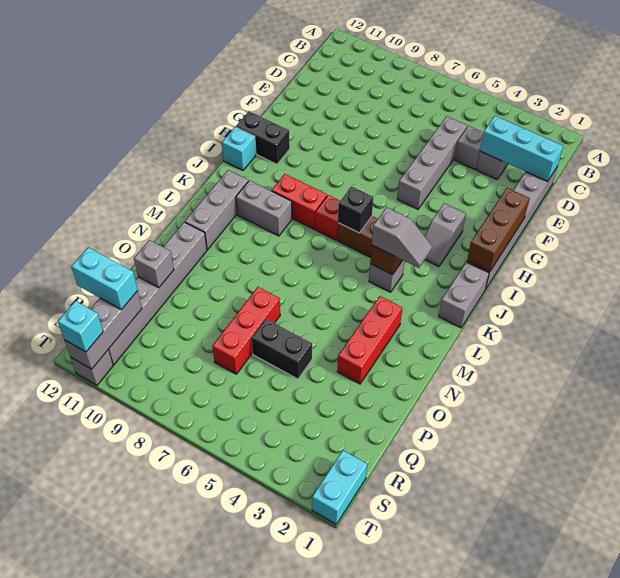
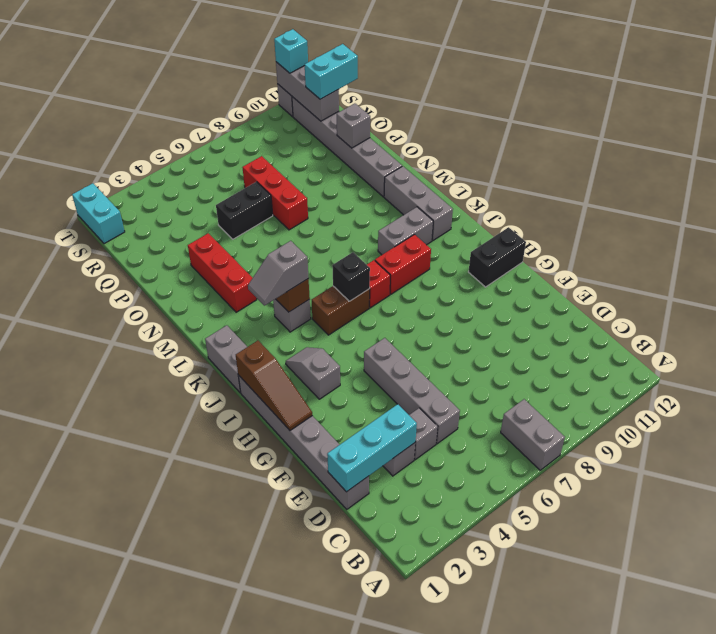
none -> grey brick A7:B7 level 1
brown brick G1:I1 level 2 -> brown slope G1:I1 level 2 top I
cyan brick I12 level 1 -> none

